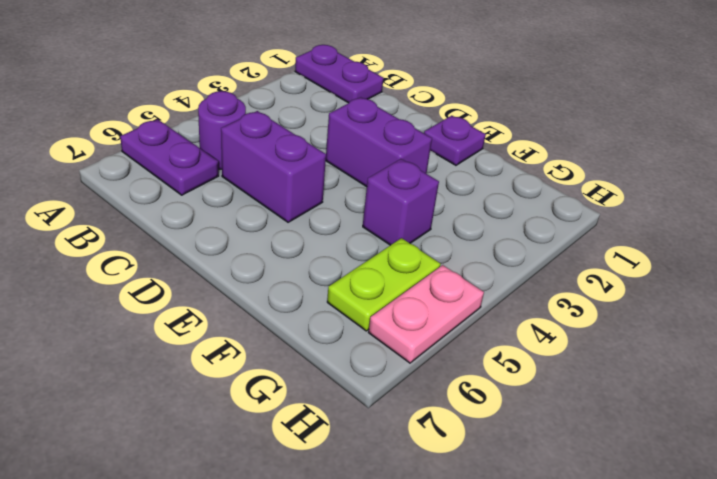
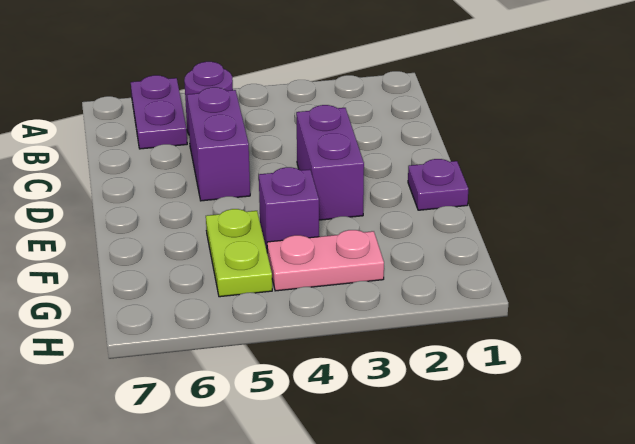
purple plate A1:B1 level 1 -> none
lime plate G5:G6 level 1 -> lime plate F5:G5 level 1
pink plate H5:H6 level 1 -> pink plate G3:G4 level 1

